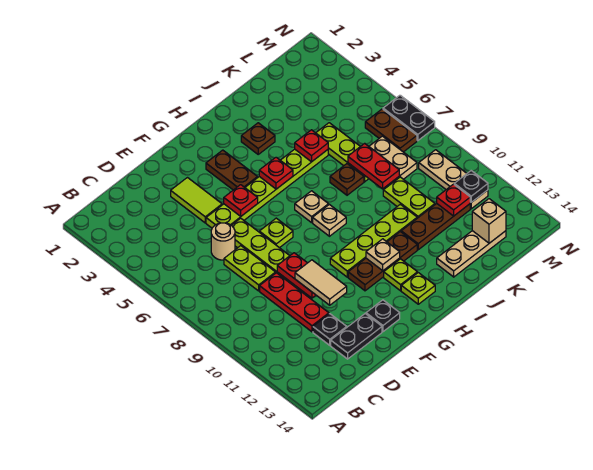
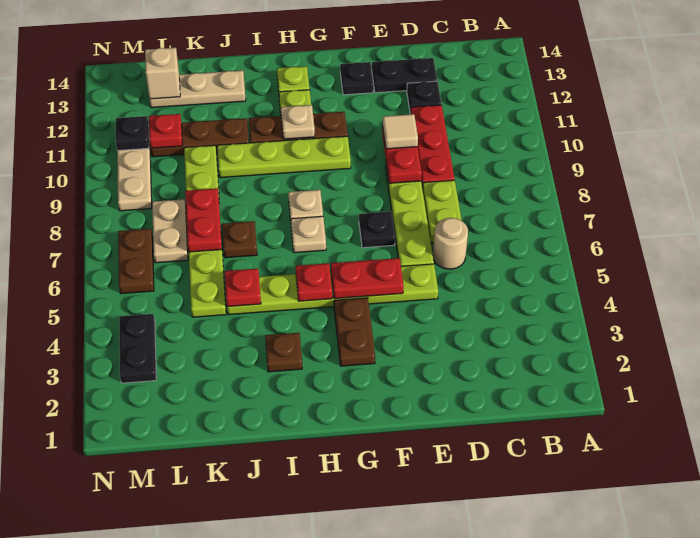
lime tile E3:E4 level 1 -> none
tan tile E10:E11 level 3 -> tan tile E10 level 3
red plate F5 level 2 -> red plate F5:G5 level 2
lime plate F7 level 1 -> black plate F7 level 1
black plate N6:N7 level 1 -> black plate M3:M4 level 1

